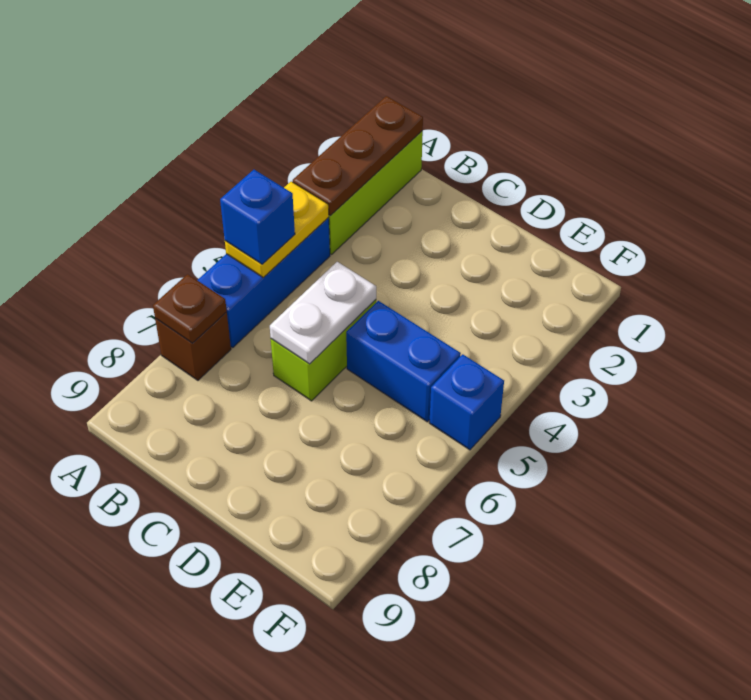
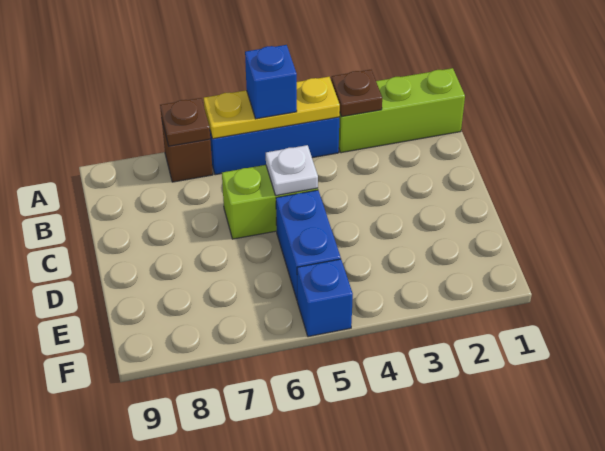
brown plate A1:A3 level 2 -> brown plate A3 level 2
yellow plate A4:A5 level 2 -> yellow plate A4:A6 level 2
white plate C5:C6 level 2 -> white plate C5 level 2

